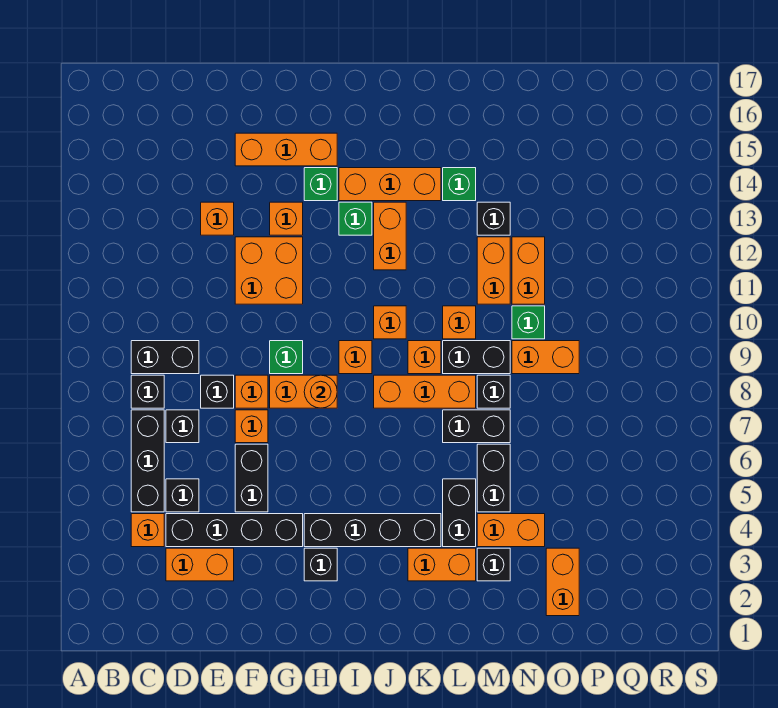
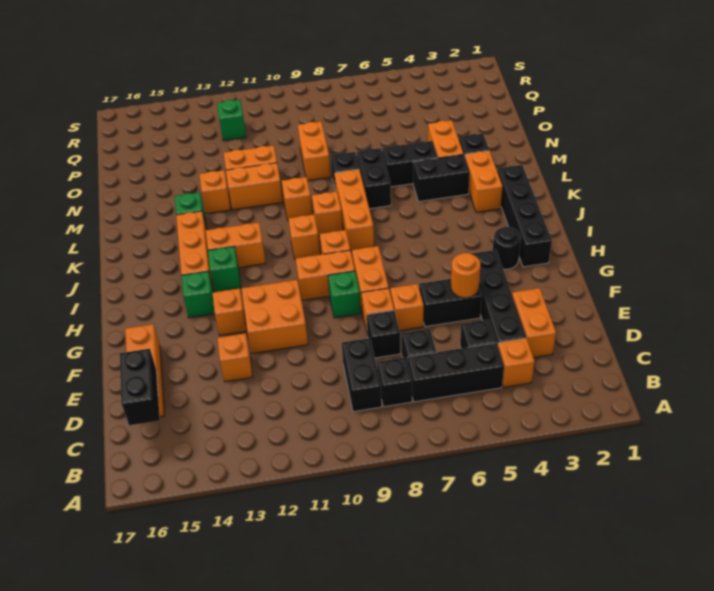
orange brick F15:H15 level 1 -> orange brick D16:F16 level 1
black brick H3 level 1 -> black round brick H3 level 1
black brick H4:K4 level 1 -> black brick H2:K2 level 1
orange round brick H8 level 2 -> orange round brick F5 level 2
black brick L9:M9 level 1 -> black brick C16:D16 level 2
black brick M13 level 1 -> orange brick M13 level 1
green brick N10 level 1 -> green brick Q12 level 1
orange brick O2:O3 level 1 -> orange brick H9:H10 level 1

